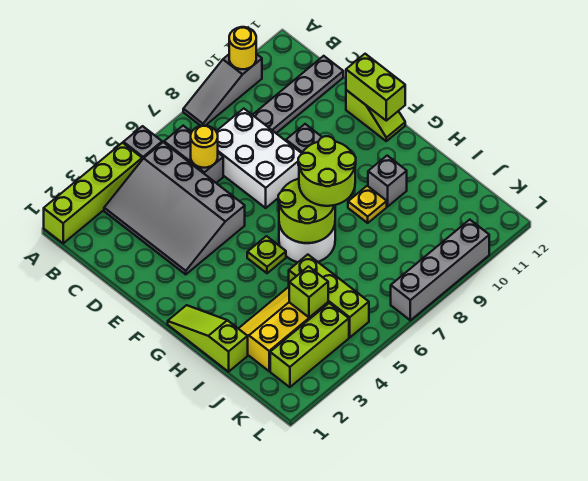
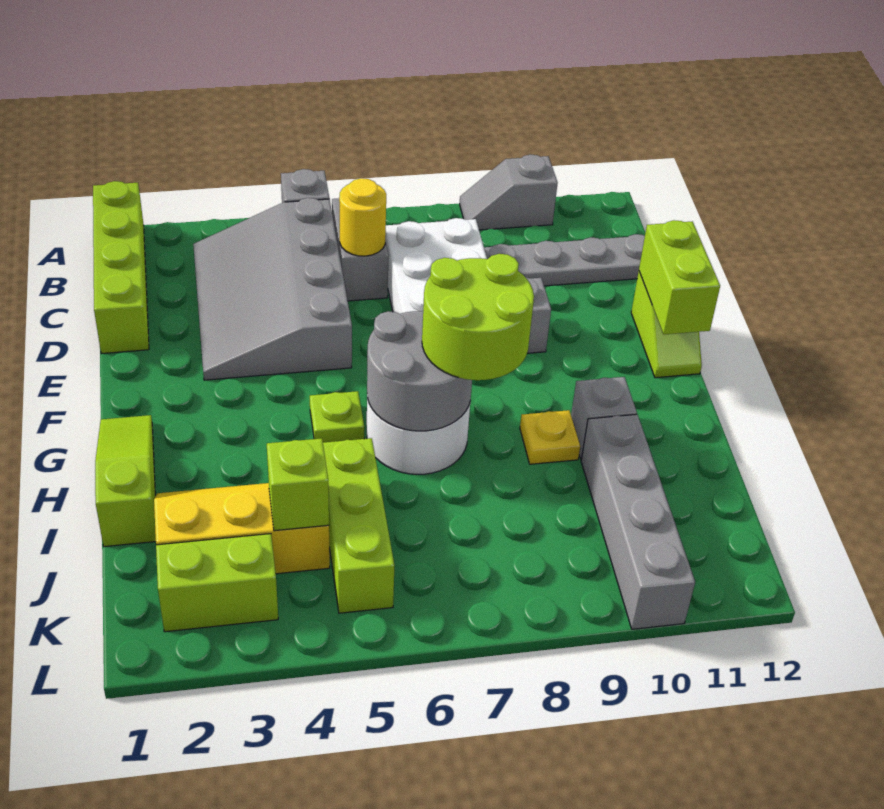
lime brick A1:A4 level 1 -> lime brick A1:D1 level 1
grey slope A8:A10 level 1 top 10 -> grey slope A9:A10 level 1 top 10
yellow round brick A10 level 2 -> none
lime round brick G6:H7 level 2 -> grey round brick G6:H7 level 2
lime brick K2:K4 level 1 -> lime brick K2:K3 level 1
grey brick L7:L10 level 1 -> grey brick I10:L10 level 1

